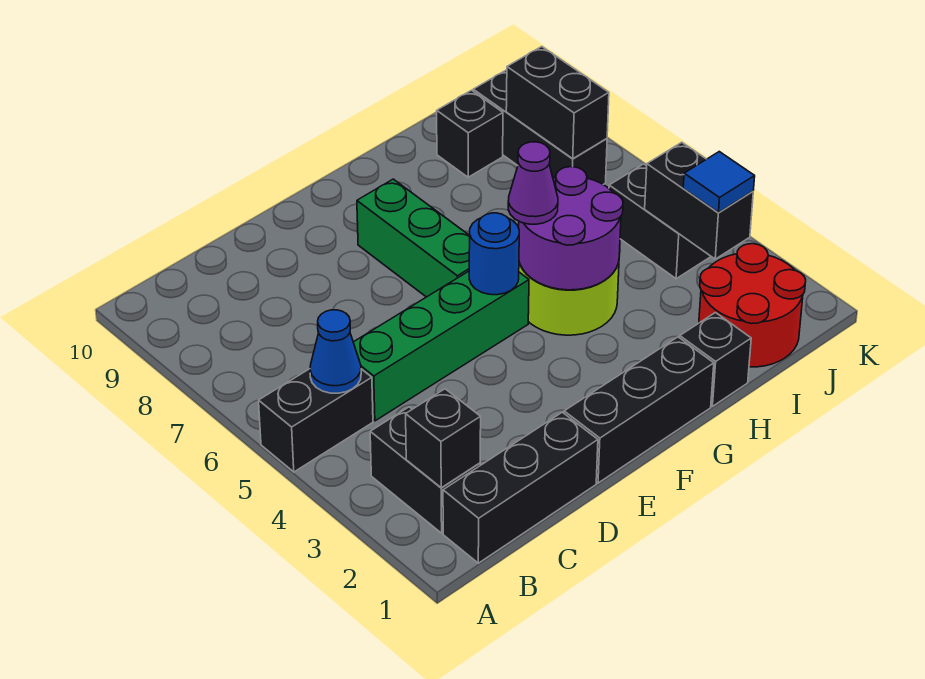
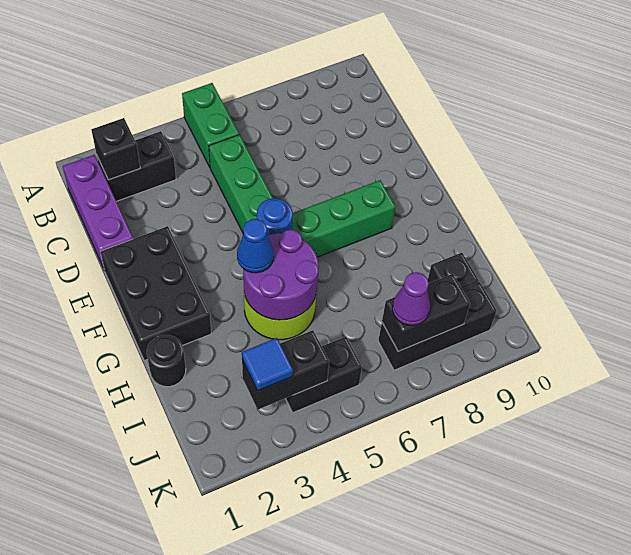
black brick A5:B5 level 1 -> green brick A5:B5 level 1
black brick B1:D1 level 1 -> purple brick B1:D1 level 1
blue cone B5 level 2 -> blue cone G4 level 3
black brick E1:G1 level 1 -> black brick E1:G2 level 1
purple cone G5 level 3 -> purple cone J7 level 3
black brick H1 level 1 -> black round brick H1 level 1
red round brick I1:J2 level 1 -> none

